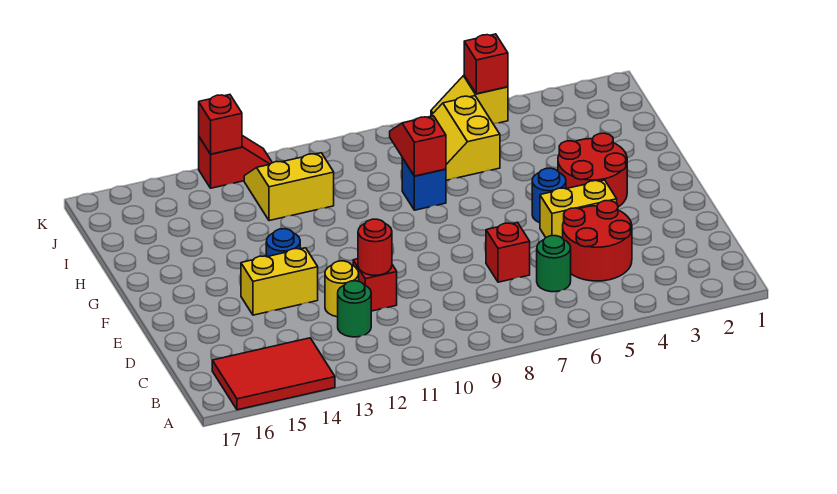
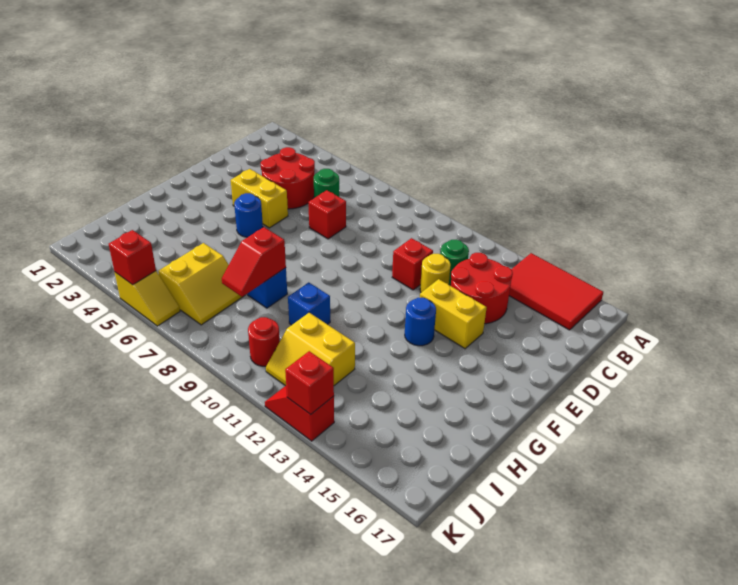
red round brick D11 level 2 -> red round brick J10 level 1
red round brick F3:G4 level 1 -> red round brick C13:D14 level 1
none -> blue brick H10 level 1

